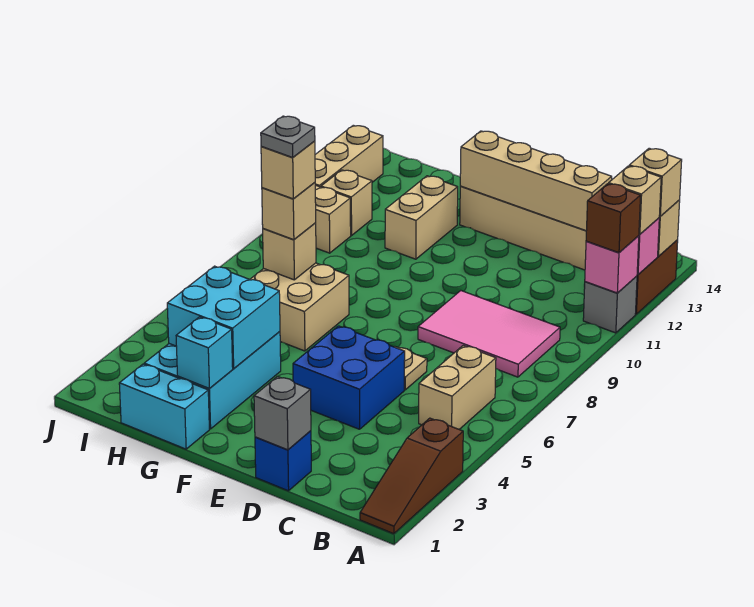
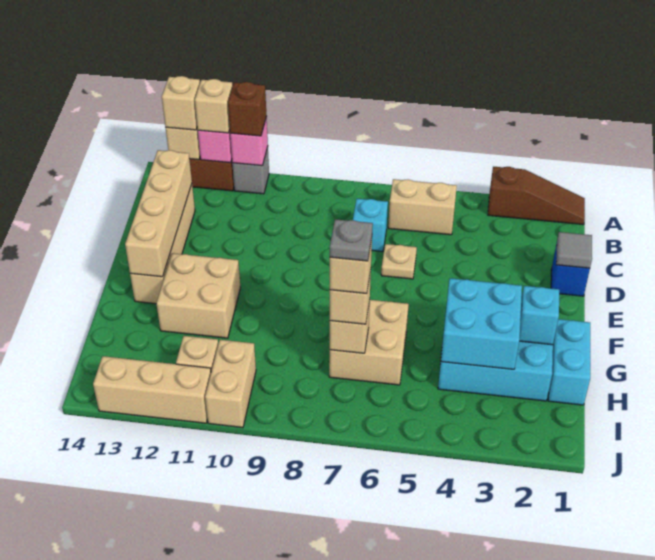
pink tile B8:D9 level 1 -> none
none -> cyan brick C7 level 1
grey brick D1 level 2 -> grey tile D1 level 2
blue brick D4:E5 level 1 -> none
tan brick G11:G12 level 1 -> tan brick F11:G12 level 1

